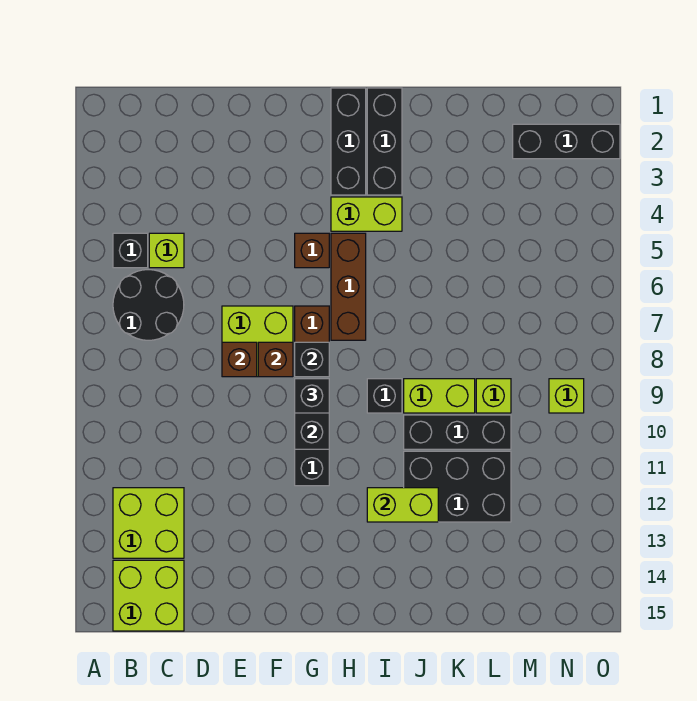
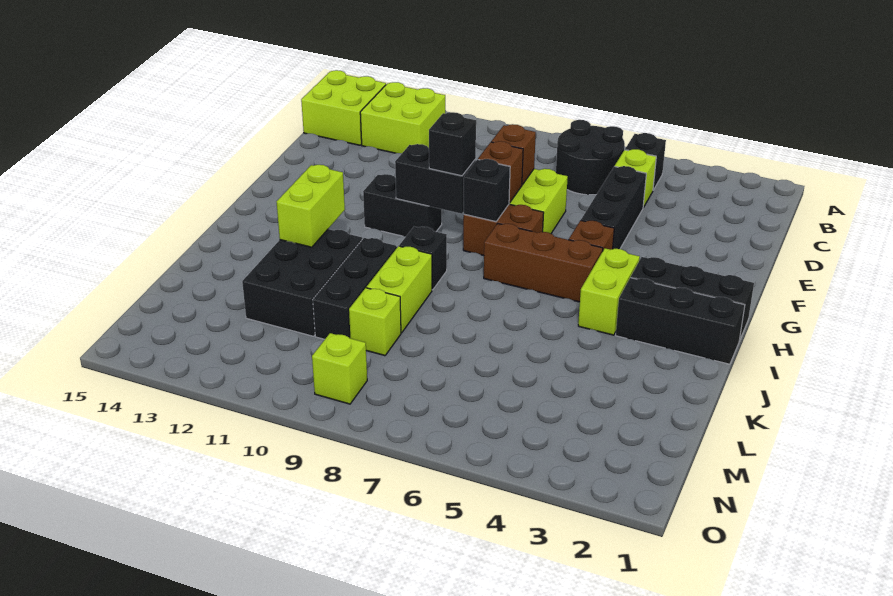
black brick M2:O2 level 1 -> black brick D5:F5 level 1

